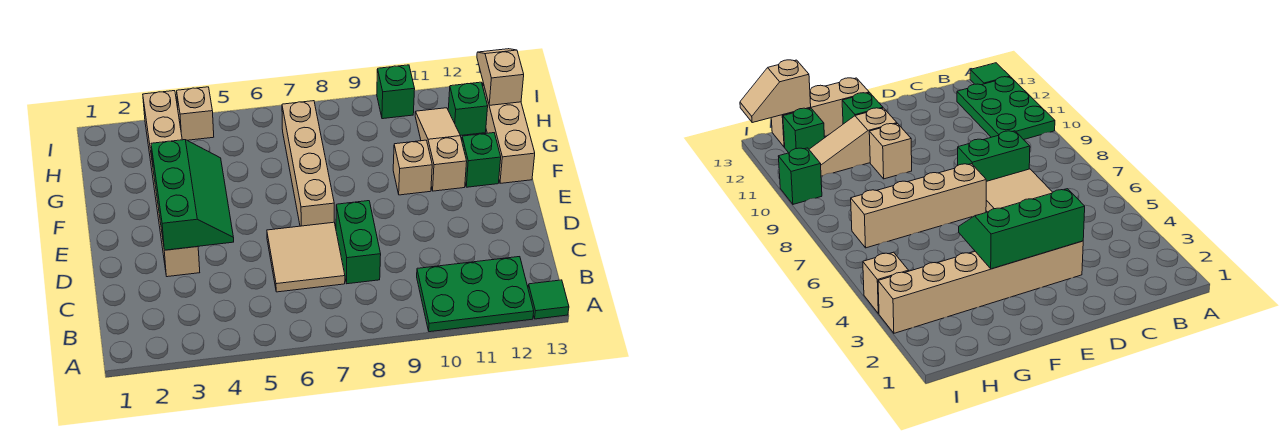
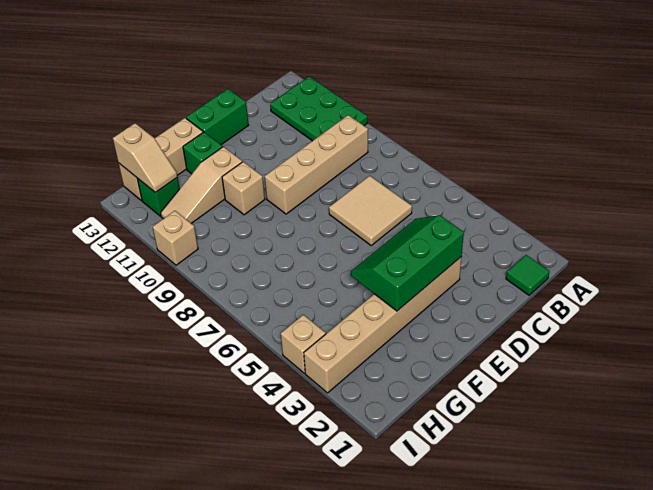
green tile A13 level 1 -> green tile B1 level 1
green brick C8:D8 level 1 -> green brick D13:E13 level 1
tan brick E7:H7 level 1 -> tan brick B9:E9 level 1
tan slope H13:I13 level 2 top H -> tan slope H12:H13 level 2 top 13
green brick I10 level 1 -> tan brick I10 level 1

